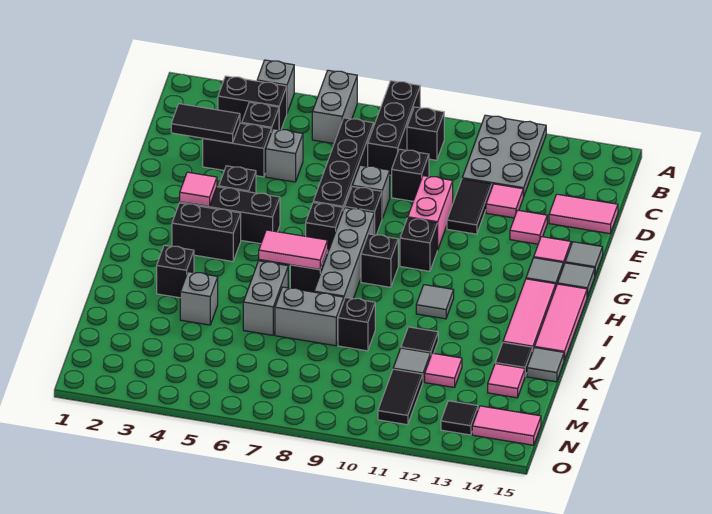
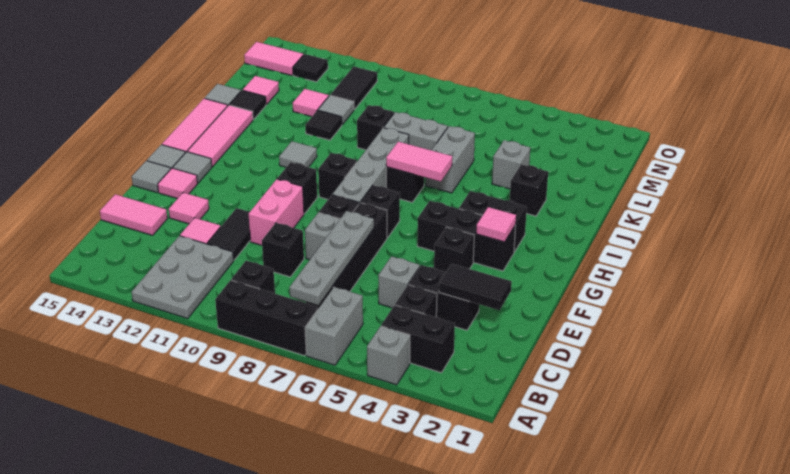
black brick A8:C8 level 1 -> black brick A7:A9 level 1
none -> grey plate B7:E7 level 2

